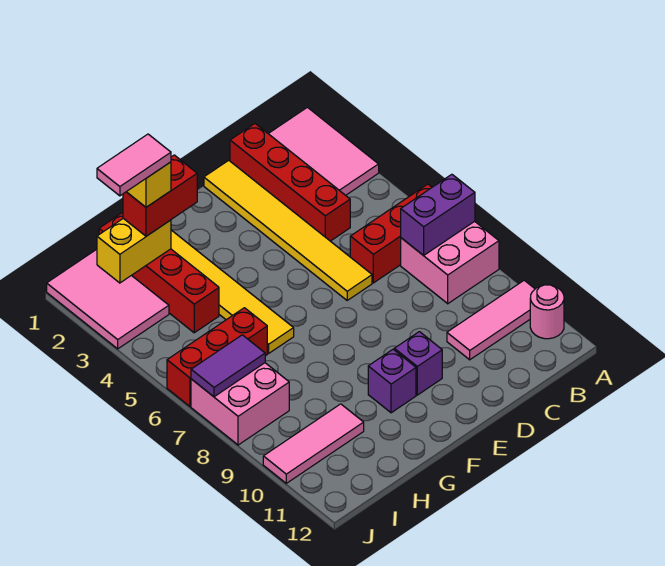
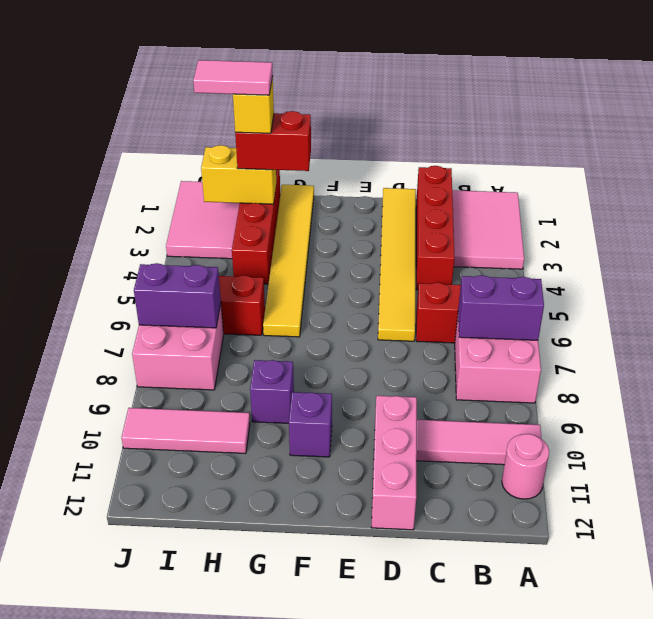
none -> pink brick D10:D12 level 1
purple brick E10 level 1 -> purple brick G9 level 1
purple tile I7:J7 level 2 -> purple brick I7:J7 level 2

